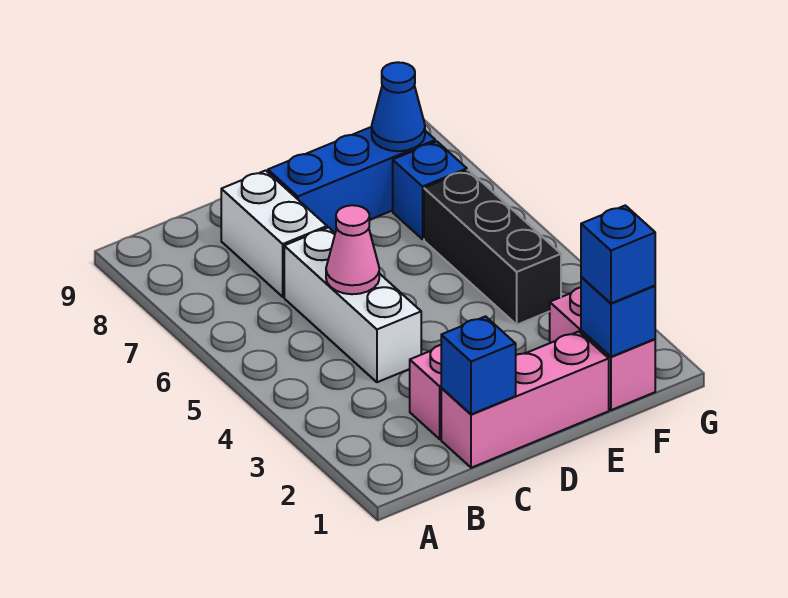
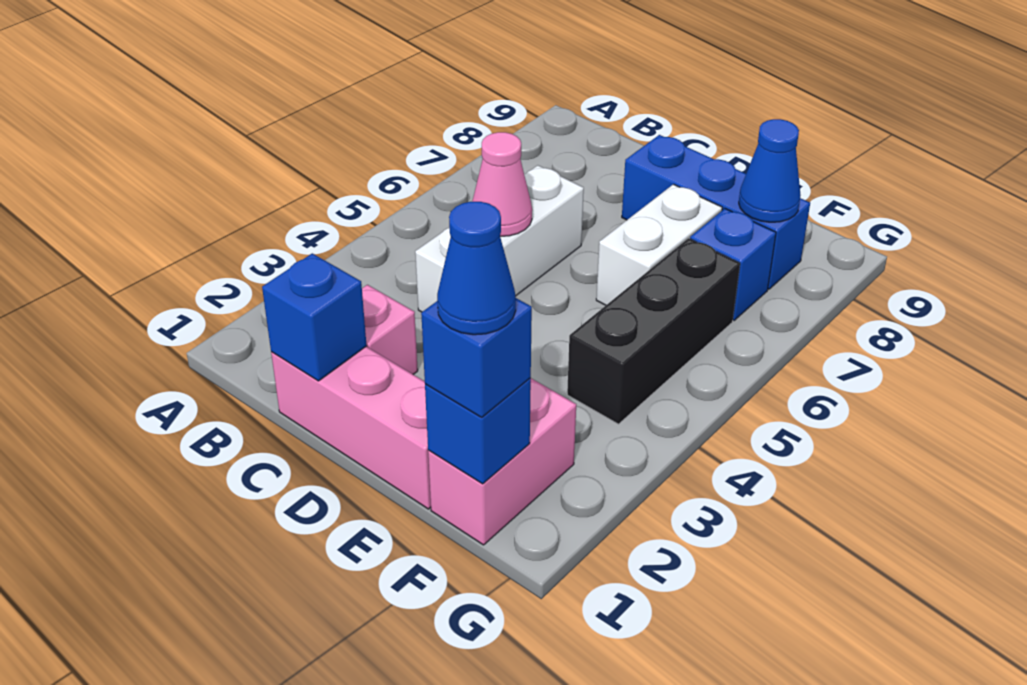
white brick C7:C8 level 1 -> white brick E6:E7 level 1
none -> blue cone F1 level 4

